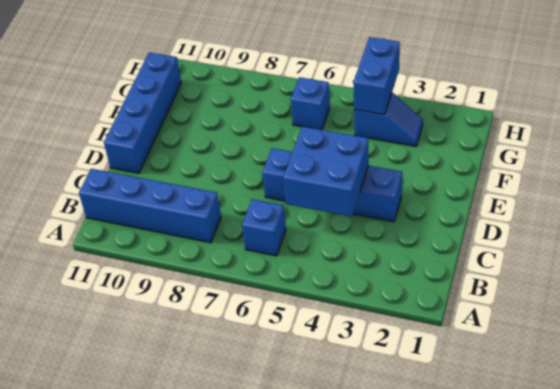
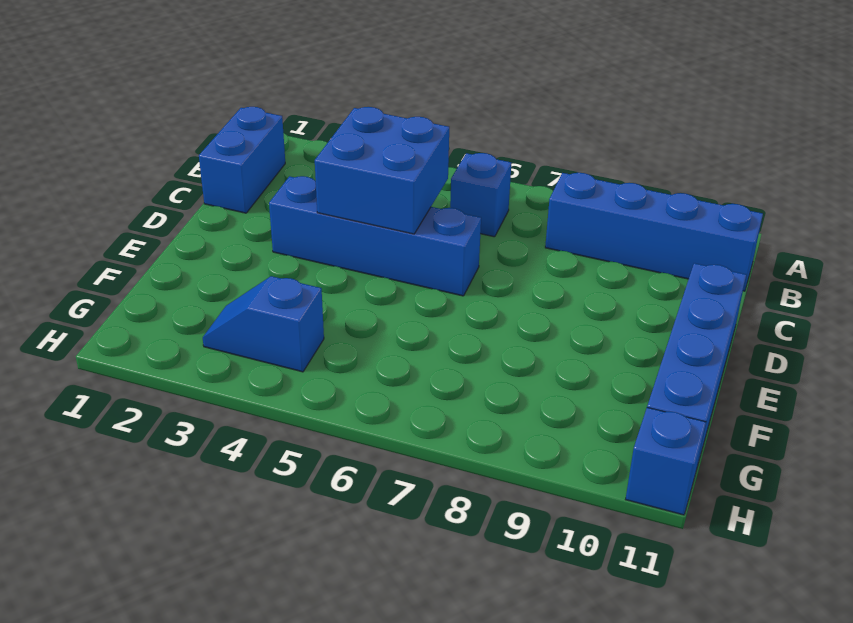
blue brick G4:H4 level 2 -> blue brick B1:C1 level 1
blue brick G6 level 1 -> blue brick H11 level 1

